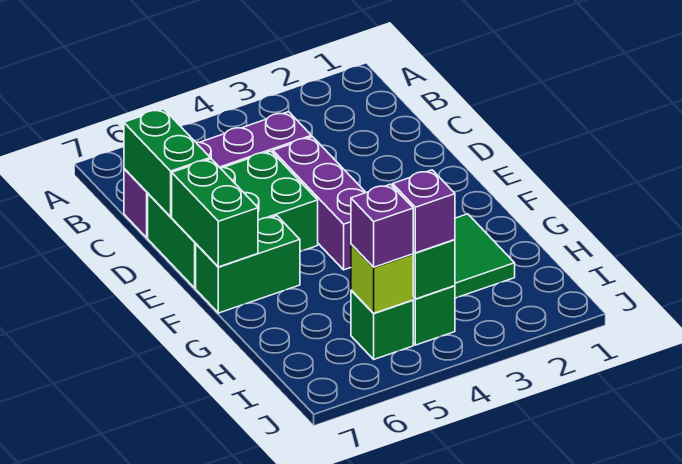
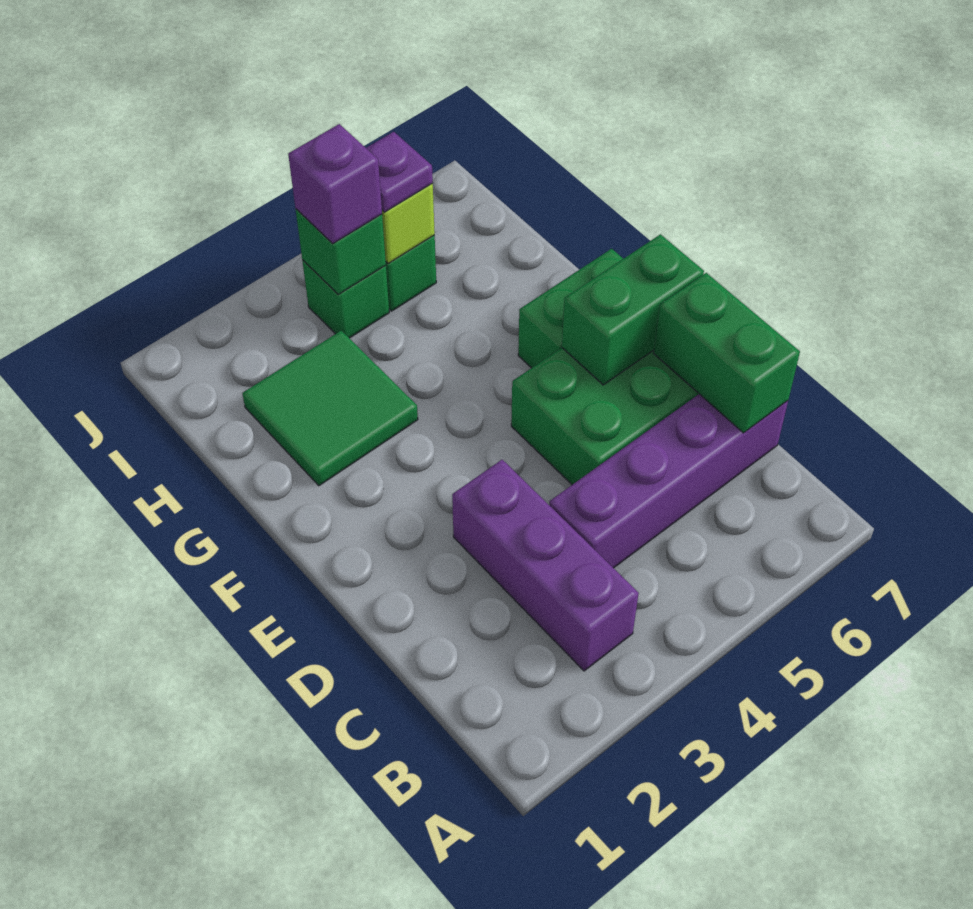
purple brick D4:F4 level 1 -> purple brick B3:D3 level 1
green brick E7:F7 level 2 -> green brick E6:E7 level 2
purple brick I5 level 3 -> purple plate I5 level 3

